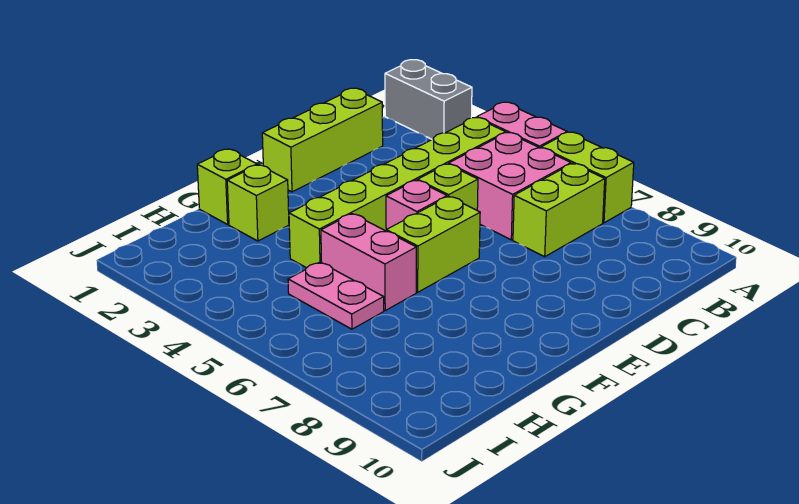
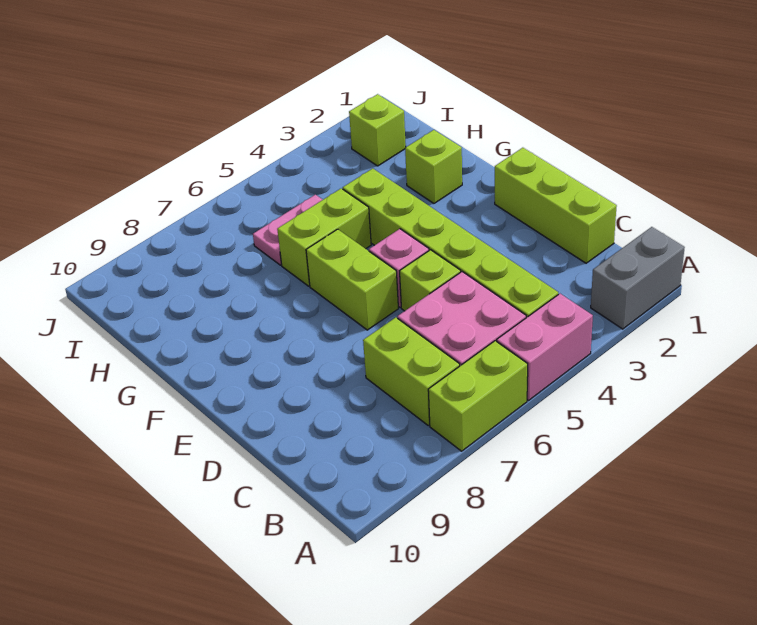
lime brick G1 level 1 -> lime brick I2 level 1
pink brick G5:G6 level 1 -> lime brick G5:G6 level 1

